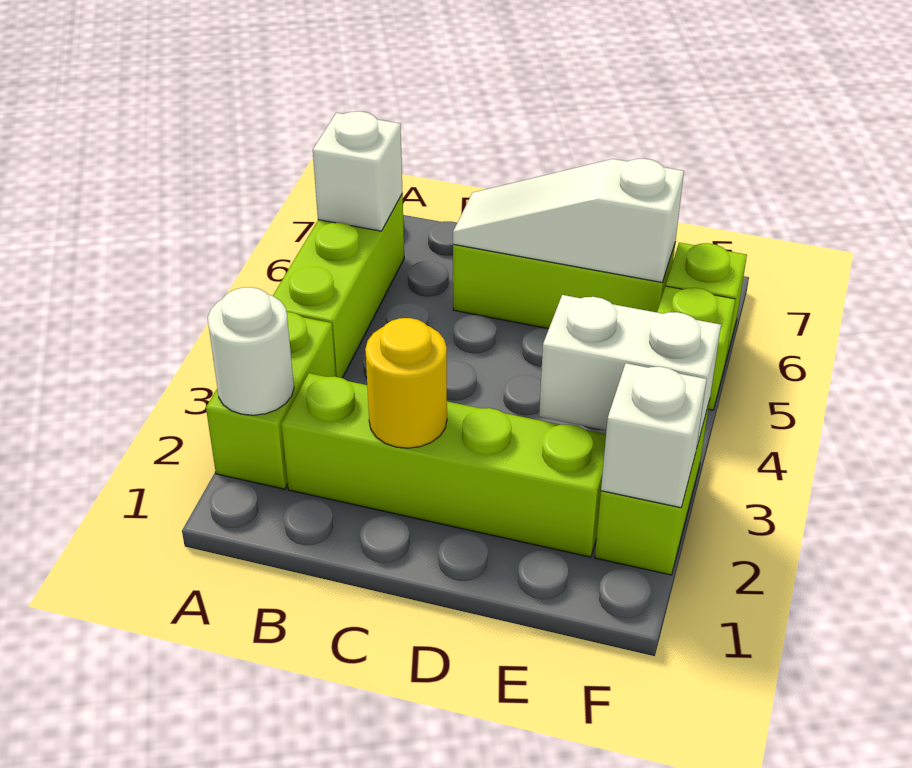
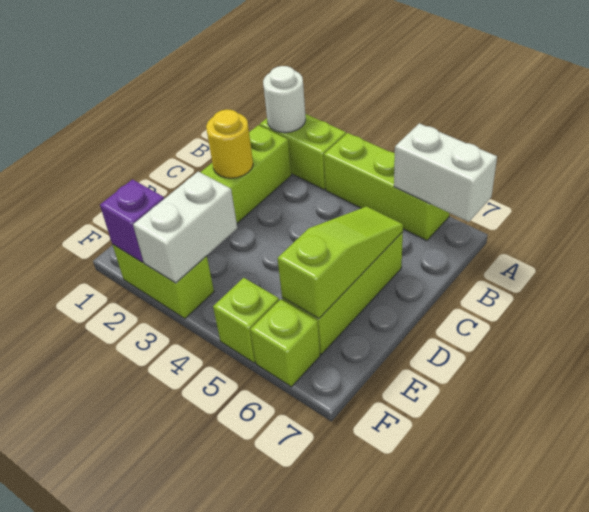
white brick A6 level 2 -> white brick A6:A7 level 2
white slope C6:E6 level 2 top E -> lime slope C6:E6 level 2 top E
white brick F2 level 2 -> purple brick F2 level 2

